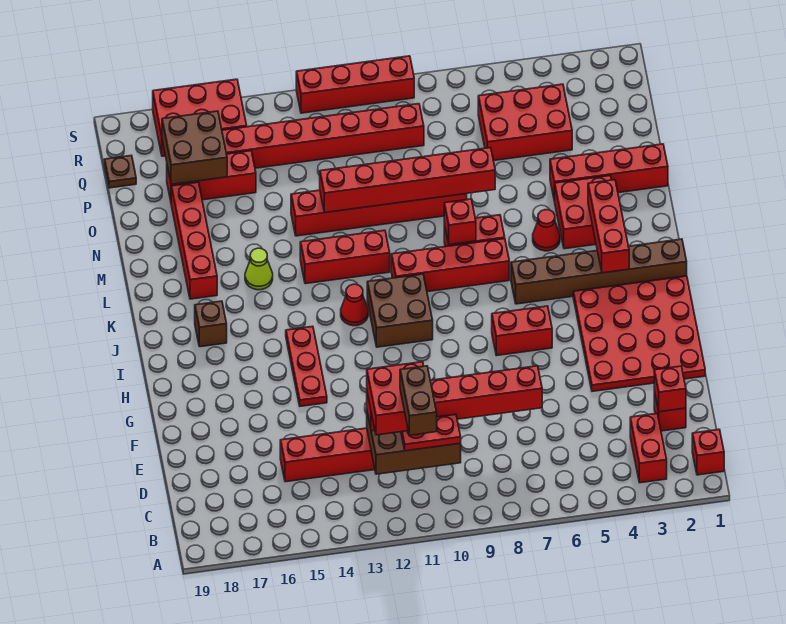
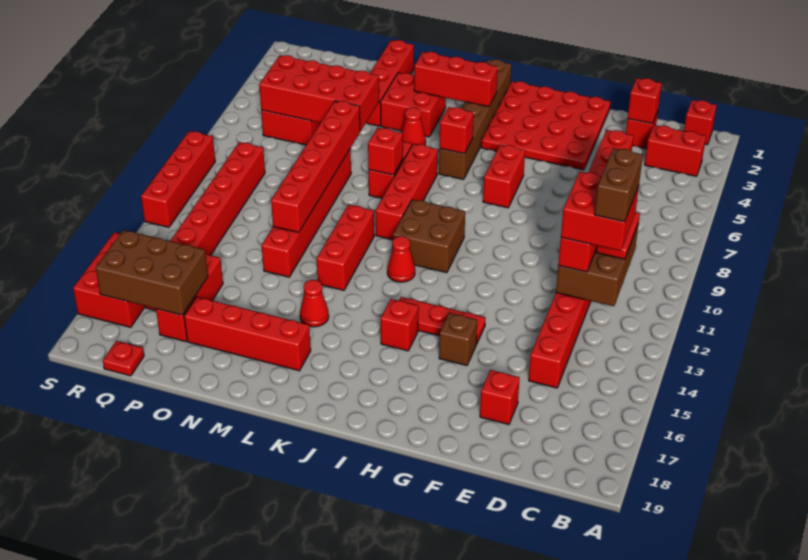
brown brick B11:C11 level 5 -> brown brick C11:C12 level 5
none -> red brick E17 level 1
none -> red brick I15 level 1
none -> red brick J6 level 2
brown brick J17 level 1 -> brown brick G15 level 1
lime cone L15 level 1 -> red cone L15 level 1
none -> red brick N5:Q6 level 2
brown brick P16:Q17 level 2 -> brown brick P16:R17 level 2
brown plate Q19 level 1 -> red plate Q19 level 1

